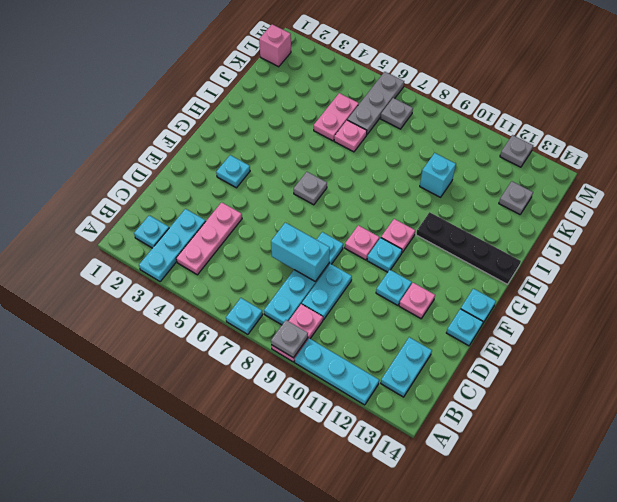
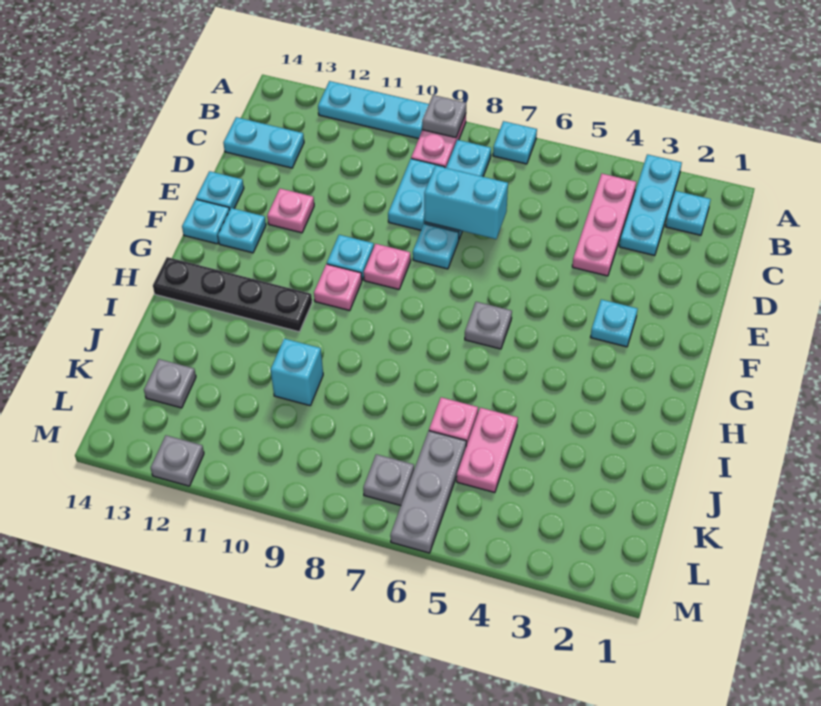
cyan plate B13:C13 level 1 -> cyan plate C13:C14 level 1
cyan plate E11 level 1 -> cyan plate F13 level 1
pink brick L1 level 1 -> none

